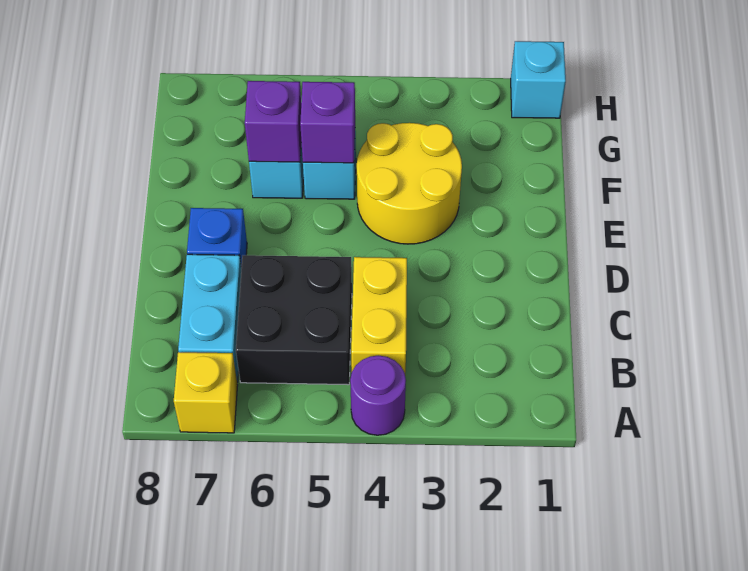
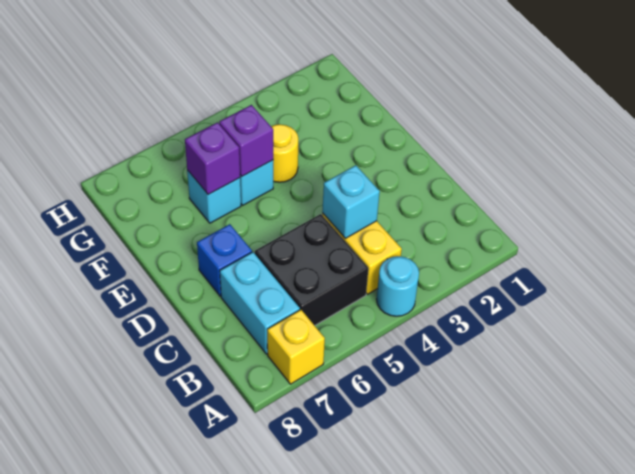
purple round brick A4 level 1 -> cyan round brick A4 level 1
yellow round brick E3:F4 level 1 -> yellow round brick F4 level 1
cyan brick H1 level 1 -> cyan brick C4 level 2

